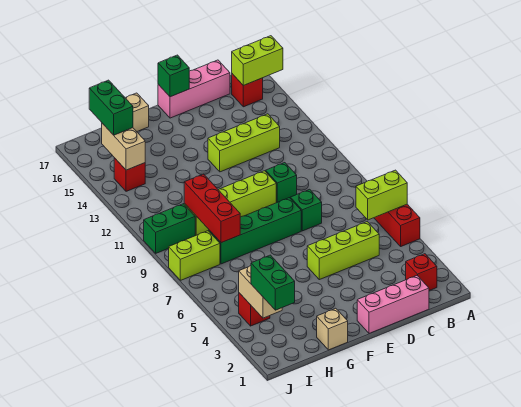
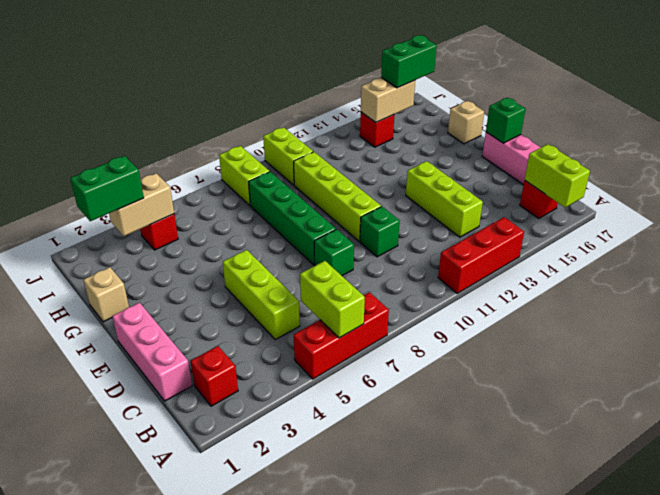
red brick H8:H10 level 2 -> red brick A11:A13 level 1
green brick I10:J10 level 1 -> lime brick I10:J10 level 1

